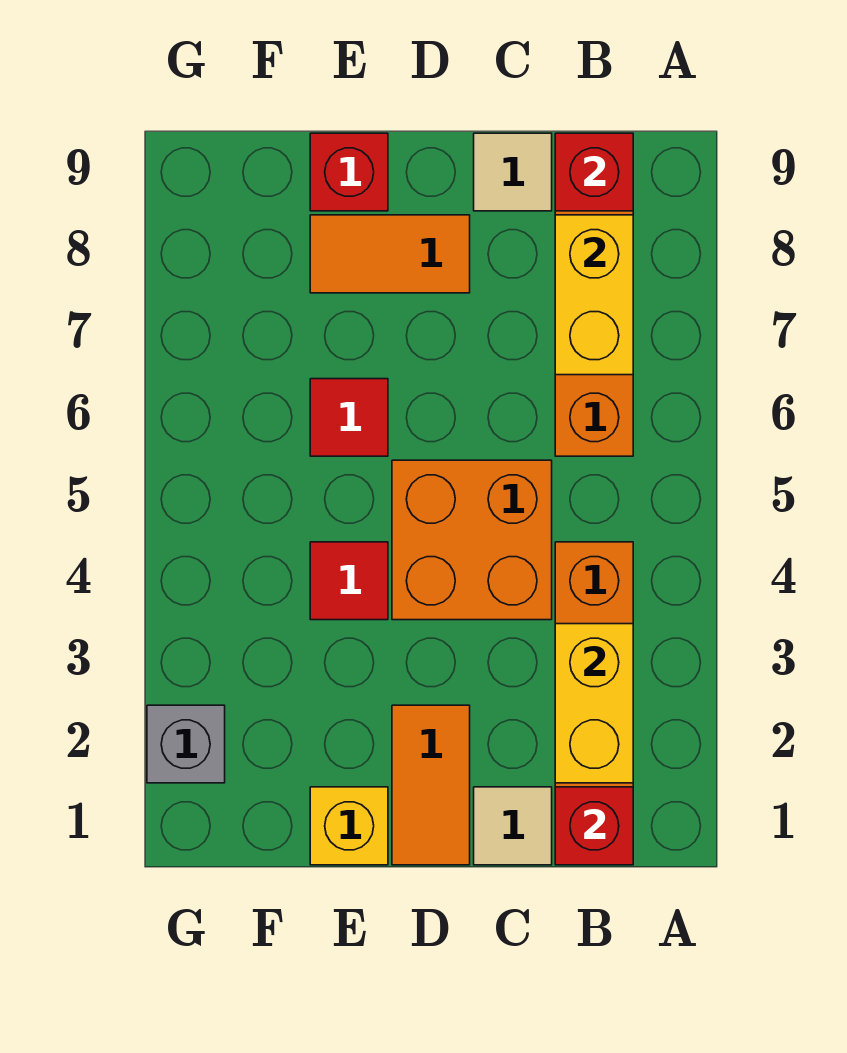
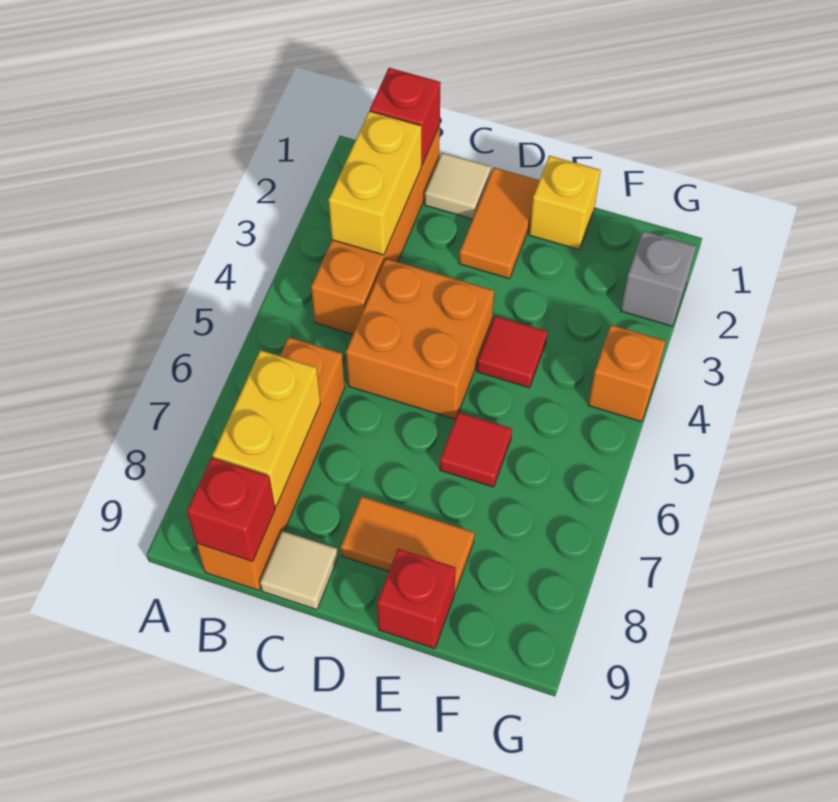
none -> orange brick G4 level 1

